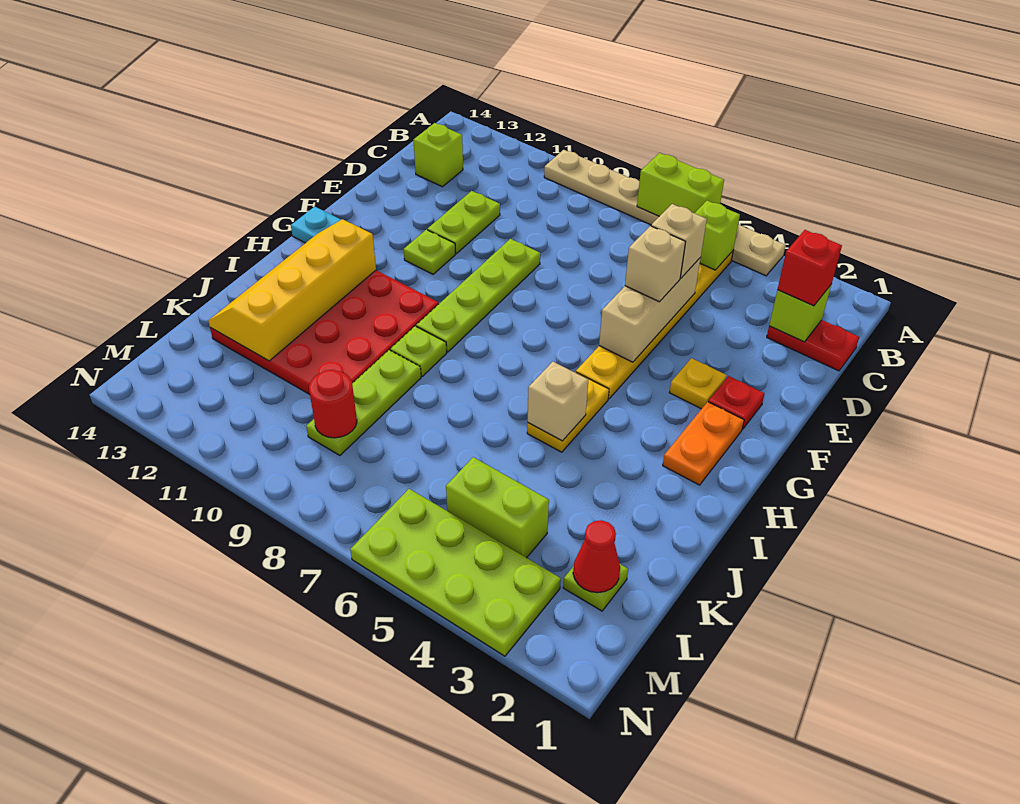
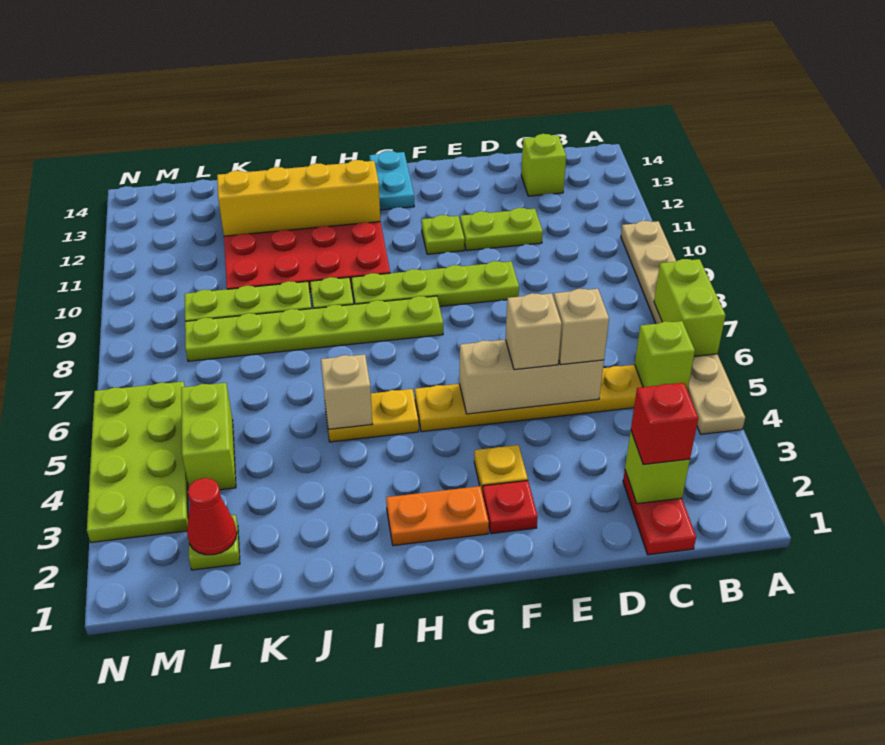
none -> lime plate G8:L8 level 1
red round brick L9 level 2 -> none

